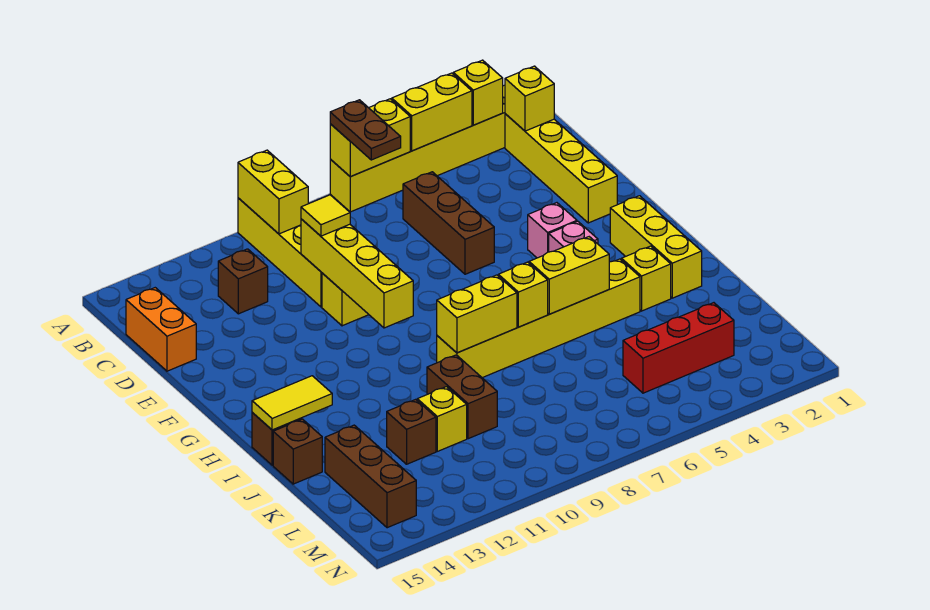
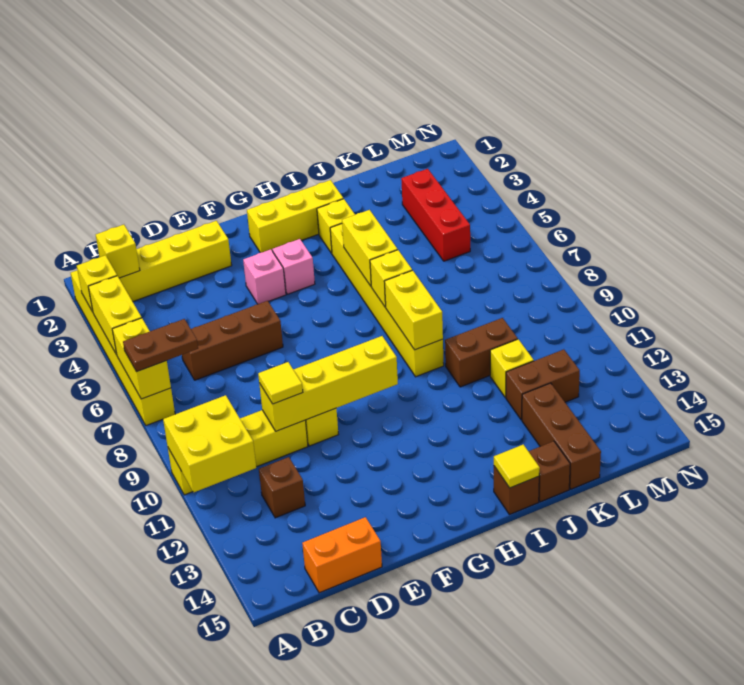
yellow brick A10:B10 level 2 -> yellow brick A10:B11 level 2
yellow tile I14:I15 level 2 -> yellow tile I15 level 2
brown brick K12 level 1 -> brown brick K12:L12 level 1
brown brick K14:M14 level 1 -> brown brick K13:K15 level 1

